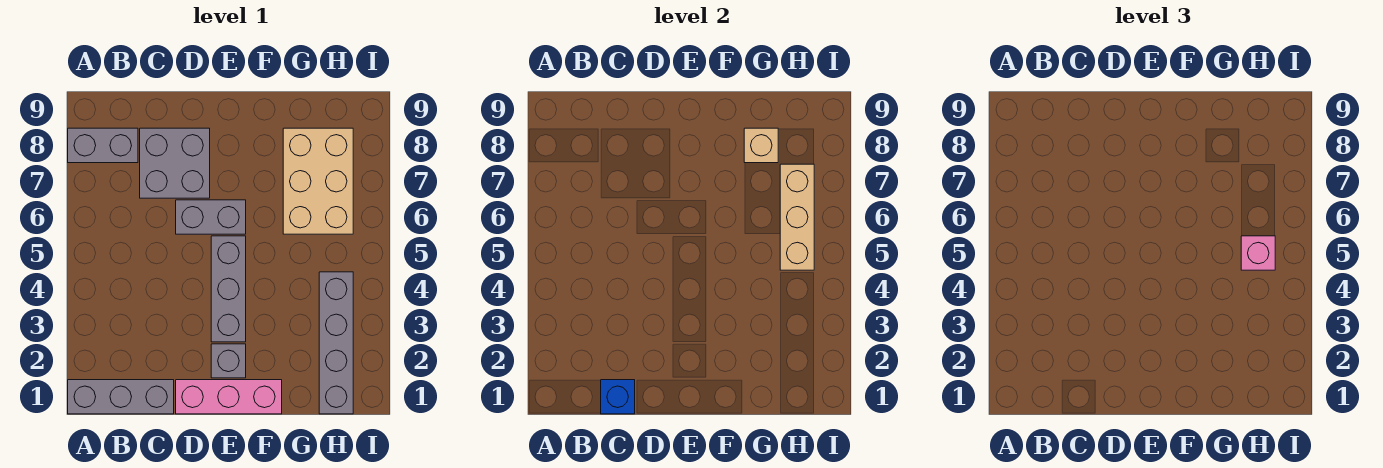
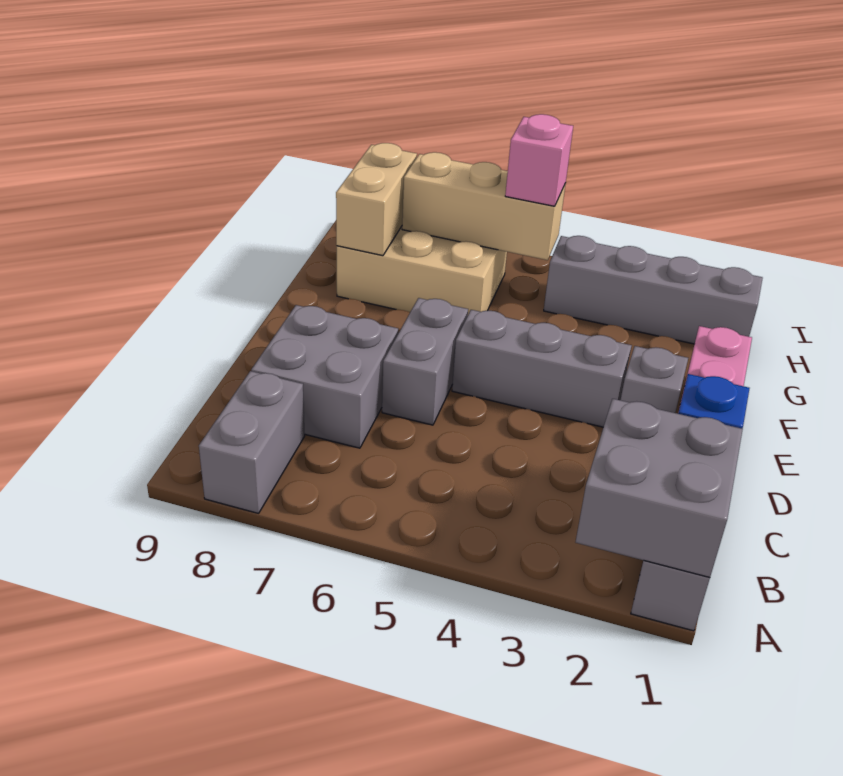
none -> grey brick A1:B2 level 2
tan brick G8 level 2 -> tan brick G8:H8 level 2

